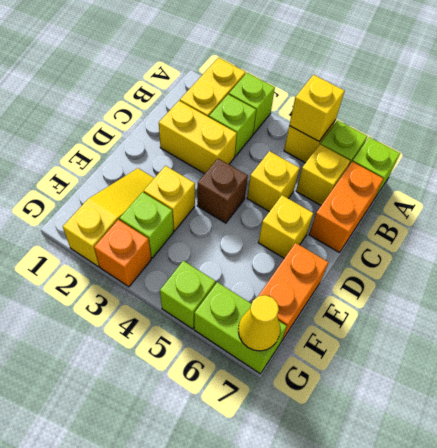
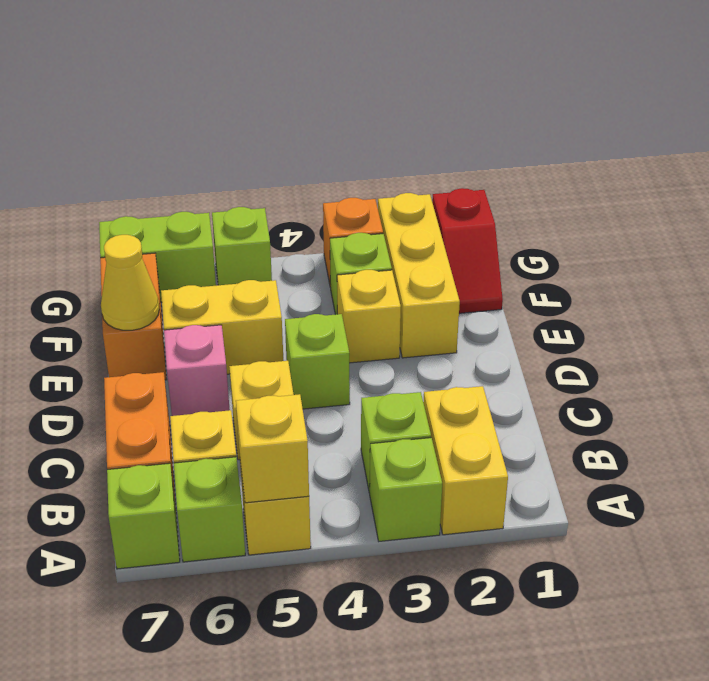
yellow brick C2:C3 level 1 -> yellow brick E5:E6 level 1
brown brick D4 level 1 -> lime brick D4 level 1
yellow brick D6 level 1 -> pink brick D6 level 1
yellow slope E2:G2 level 1 top G -> yellow brick E2:G2 level 1
none -> red slope F1:G1 level 1 top G
yellow cone G7 level 2 -> yellow cone E7 level 2

